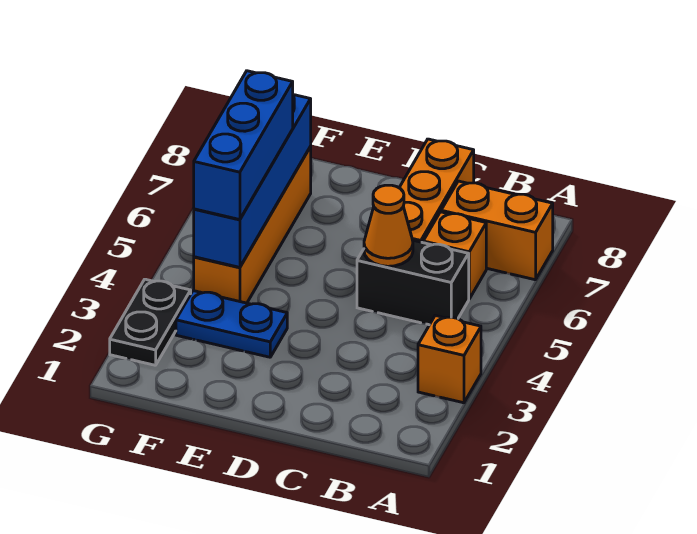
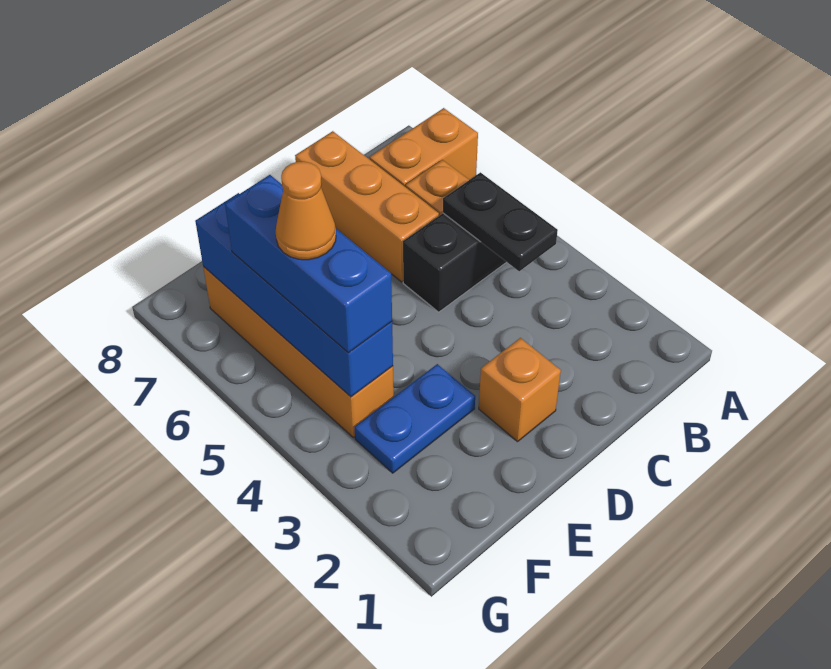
orange brick A3 level 1 -> orange brick D2 level 1
orange cone C5 level 2 -> orange cone F5 level 4
black plate G2:G3 level 1 -> black plate B4:B5 level 2

